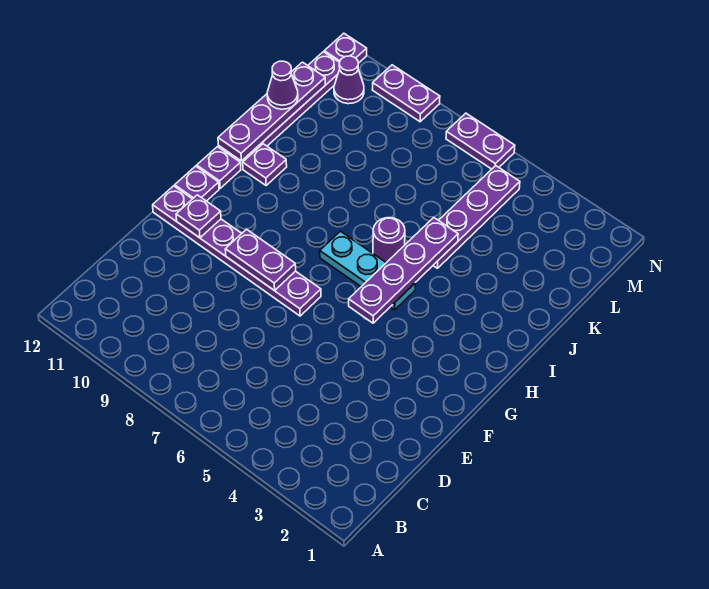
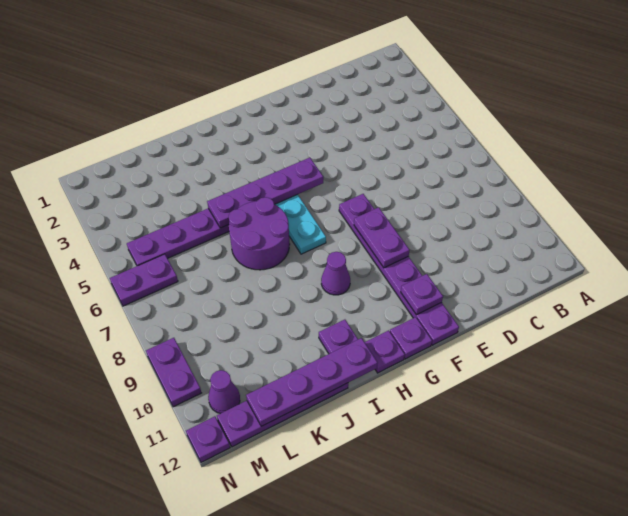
purple round brick I6 level 1 -> purple round brick I6:J7 level 1
purple cone K12 level 3 -> purple cone H9 level 1
purple plate N6:N7 level 1 -> purple plate M6:N6 level 1

